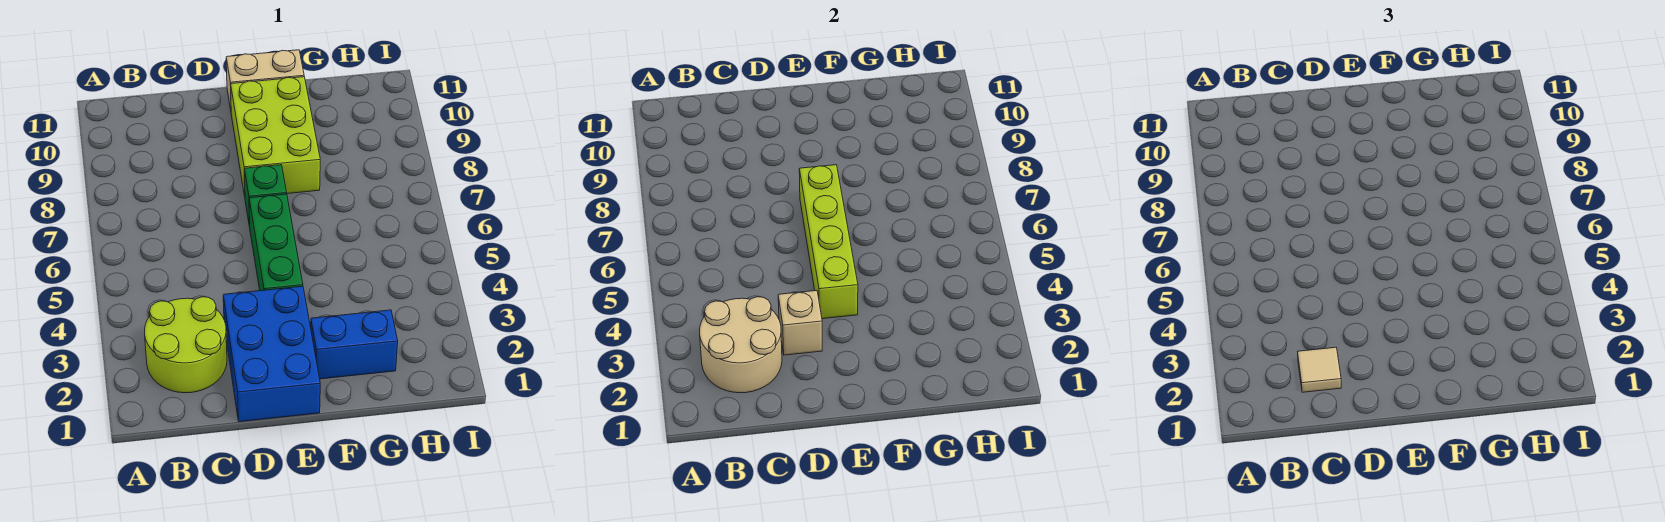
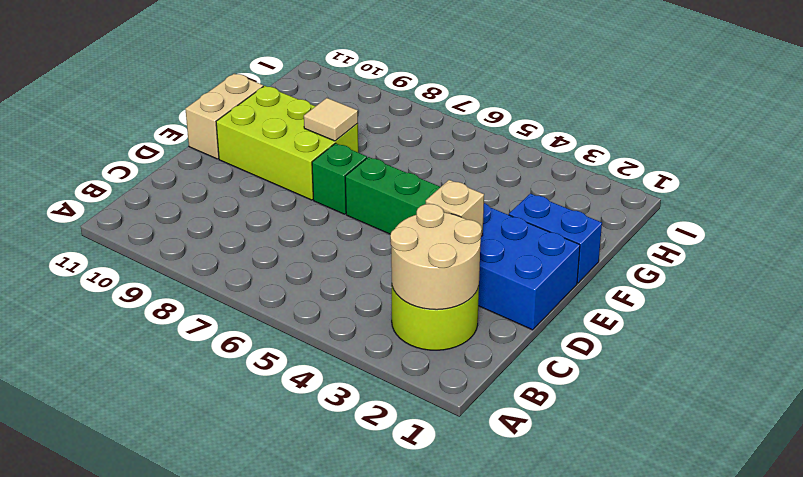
tan tile C2 level 3 -> tan tile F8 level 2
lime brick E4:E7 level 2 -> none
blue brick F2:G2 level 1 -> blue brick F1:F2 level 1

